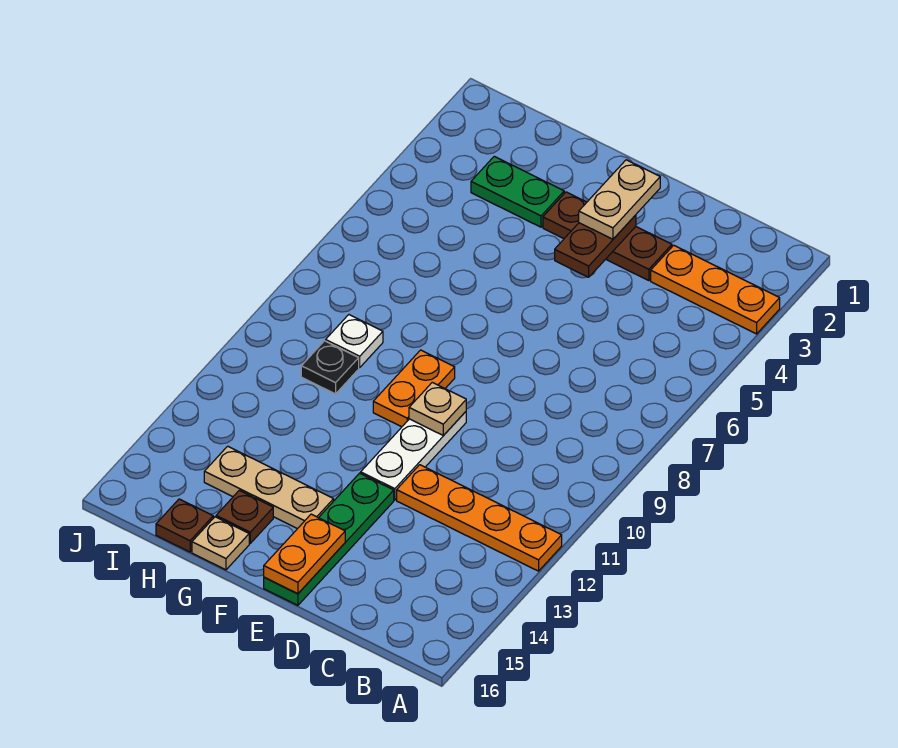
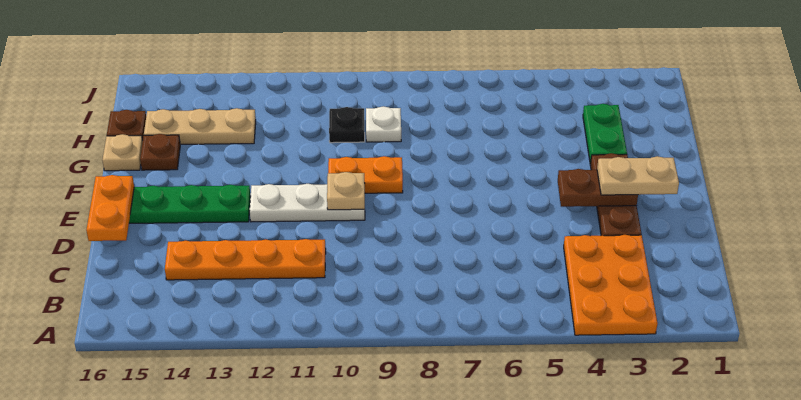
orange plate A3:C3 level 1 -> orange plate A3:C4 level 1
orange plate A12:D12 level 1 -> orange plate C11:C14 level 1
orange plate E15:E16 level 2 -> orange plate D16:E16 level 2
tan plate F14:H14 level 1 -> tan plate H13:H15 level 1

